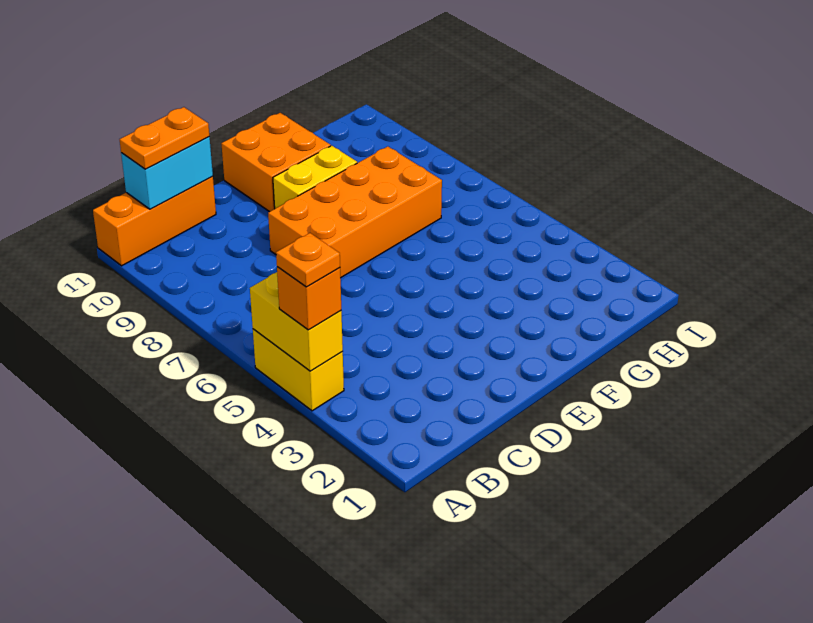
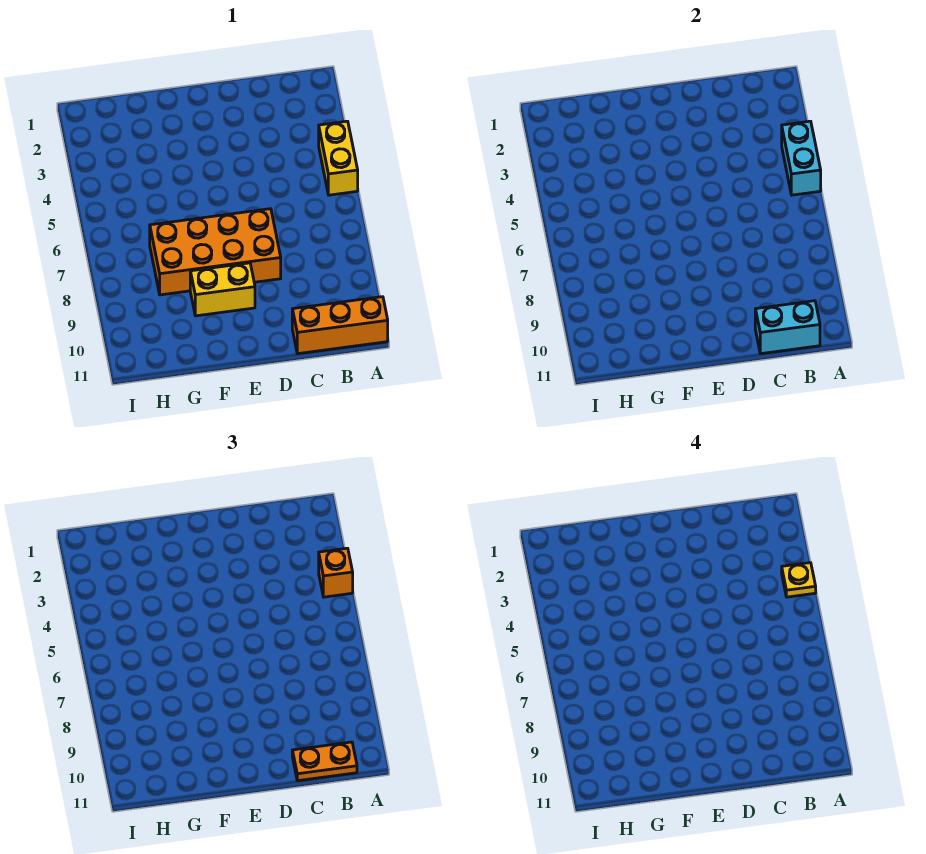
yellow brick A4:A5 level 2 -> cyan brick A4:A5 level 2
orange plate A4 level 4 -> yellow plate A4 level 4
orange brick E10:F11 level 1 -> none

